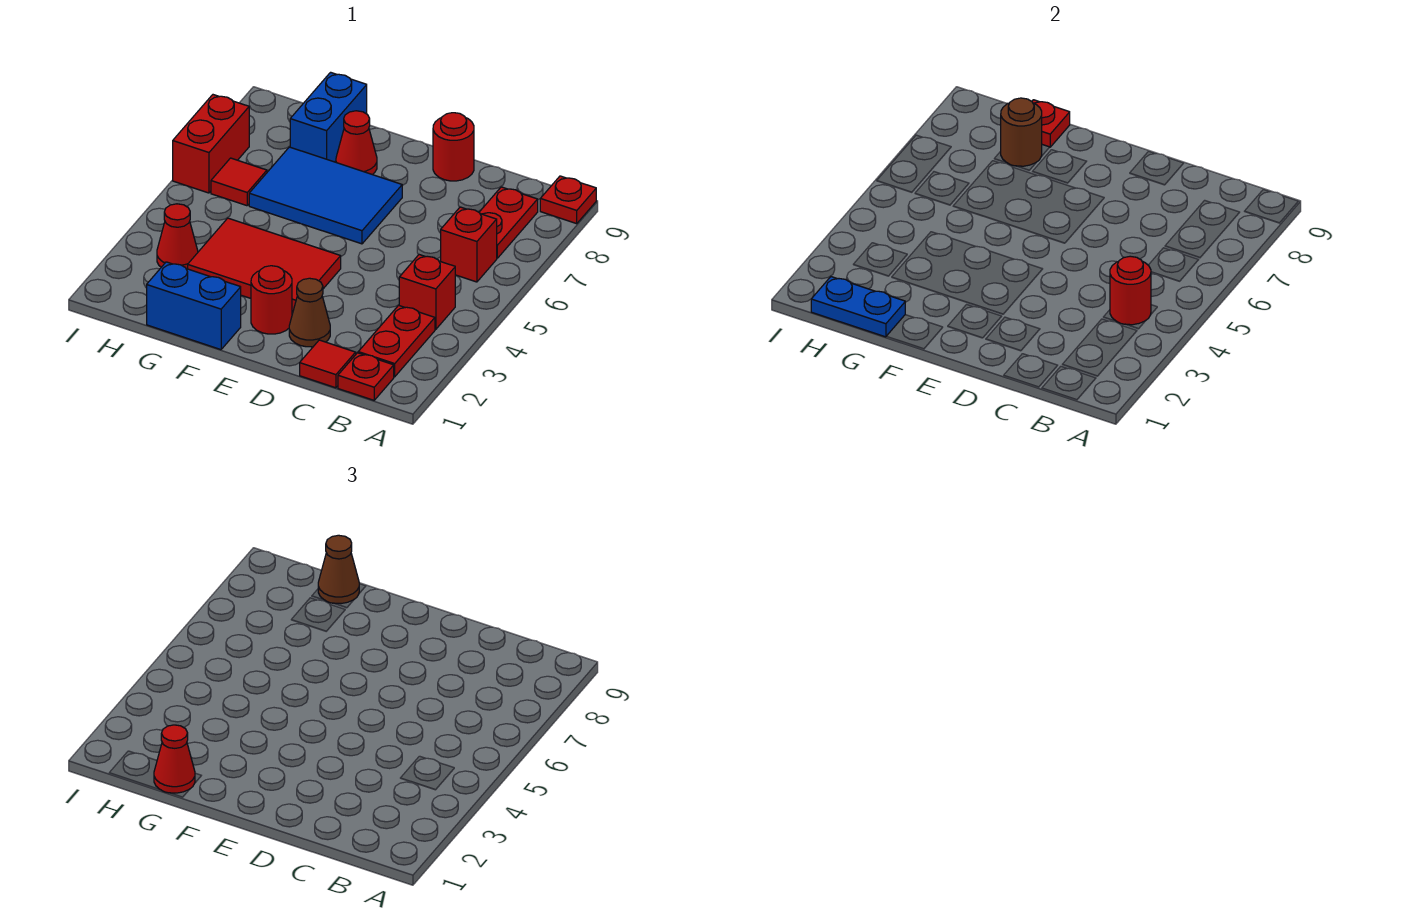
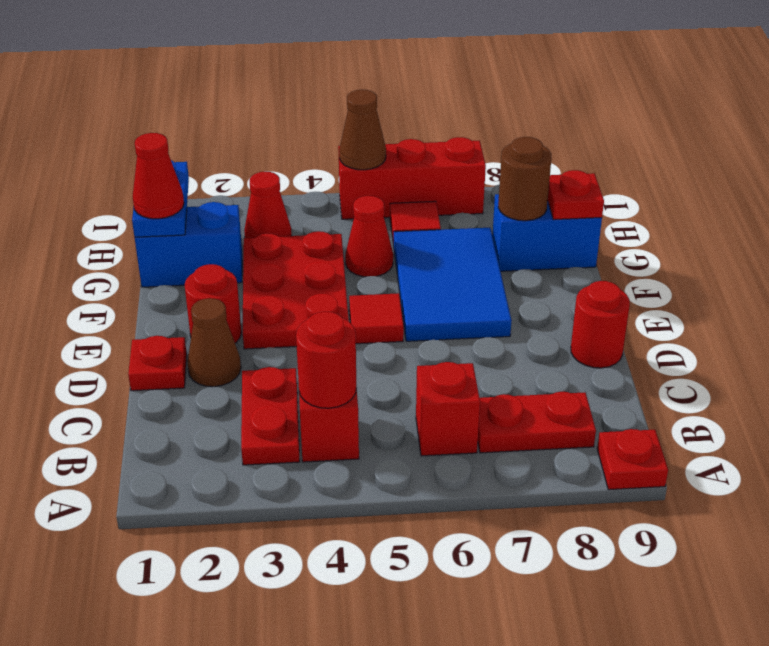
red plate B1 level 1 -> red plate D1 level 1
red plate B2:B3 level 1 -> red plate B3:C3 level 1
red tile C1 level 1 -> red tile E5 level 1
red tile E3:G4 level 1 -> red plate E3:G4 level 1
blue brick F1:G1 level 1 -> blue brick G1:G2 level 1
red cone F8 level 1 -> red cone G5 level 1
brown cone G9 level 3 -> brown cone I5 level 2
red brick I6:I7 level 1 -> red brick I5:I7 level 1

